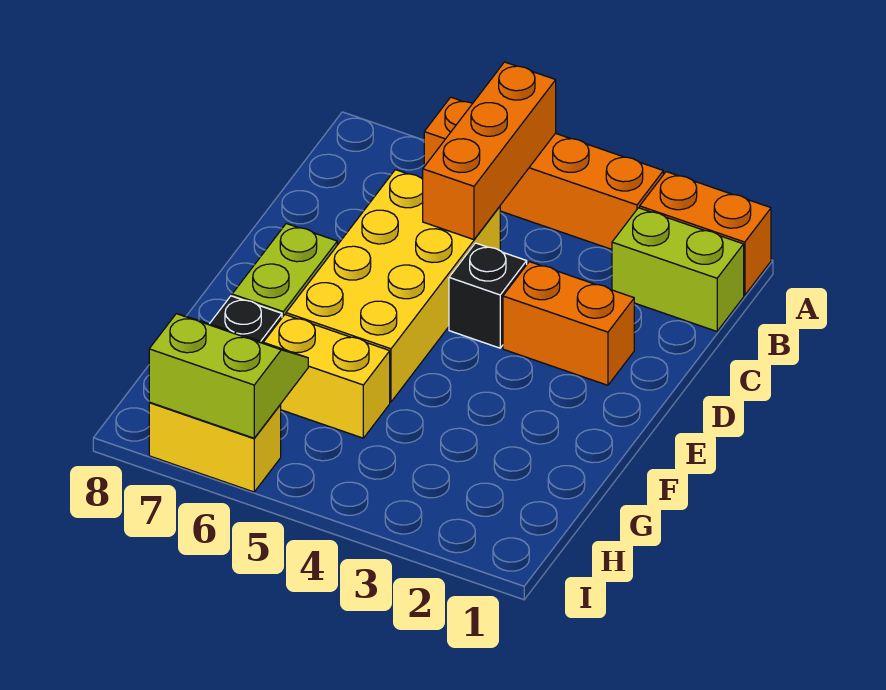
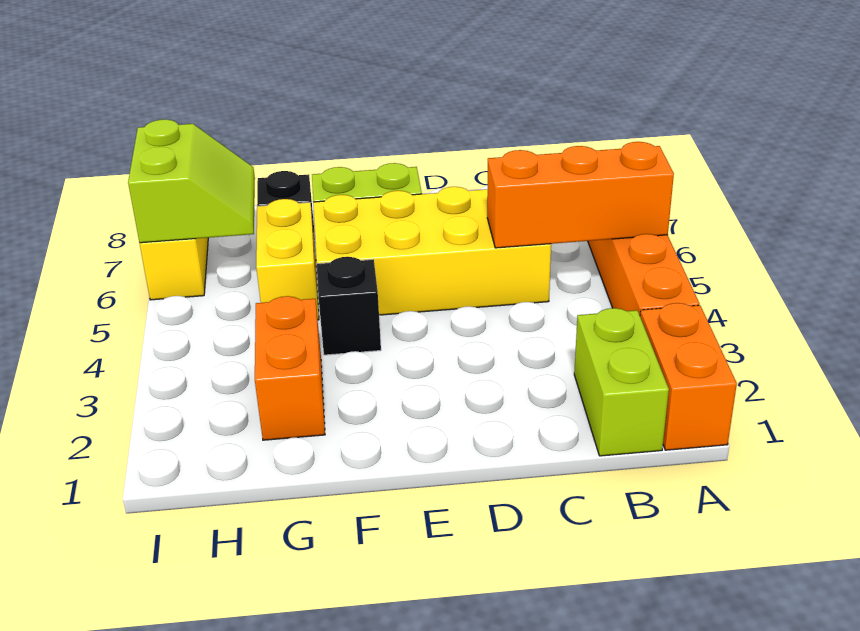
orange brick D2:D3 level 1 -> orange brick G2:G3 level 1
black brick D4 level 1 -> black brick F4 level 1

